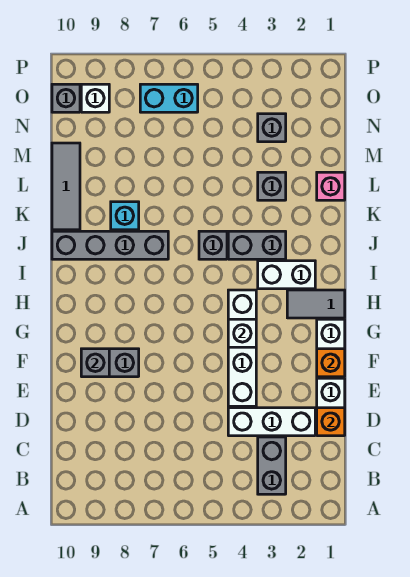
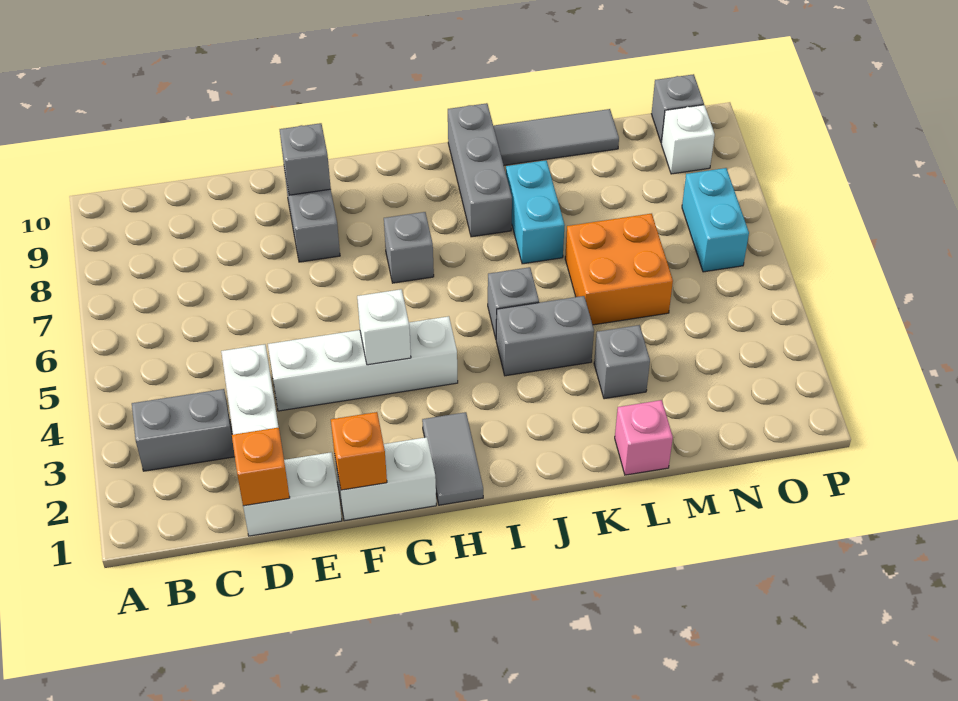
white brick I2:I3 level 1 -> none
grey brick J3:J4 level 1 -> grey brick J4:K4 level 1
grey brick J7:J10 level 1 -> grey brick J8:J10 level 1
cyan brick K8 level 1 -> cyan brick K7:K8 level 1
none -> orange brick L5:M6 level 1
grey brick N3 level 1 -> grey brick H7 level 1

